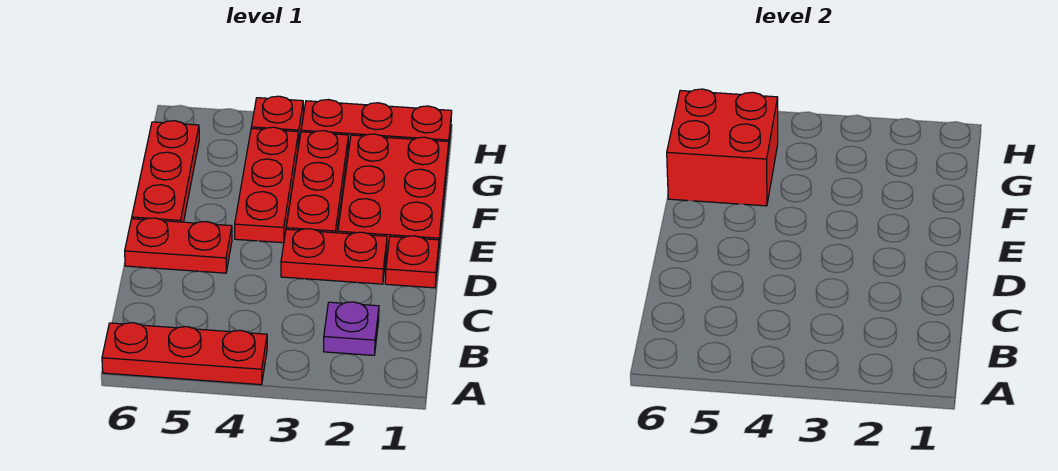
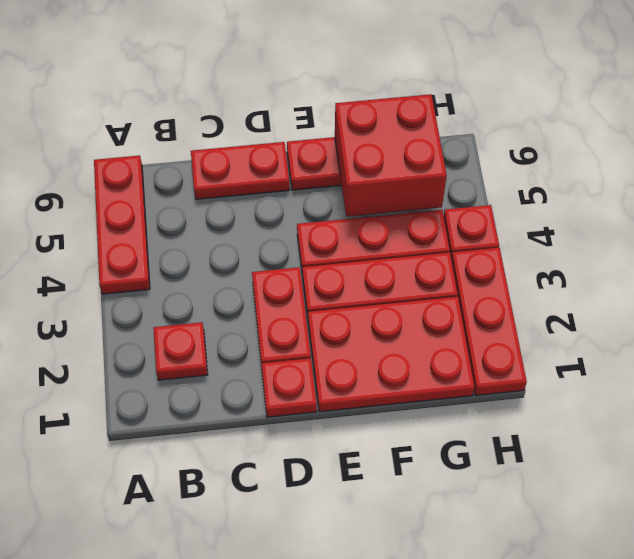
purple plate B2 level 1 -> red plate B2 level 1
red plate D5:D6 level 1 -> red plate C6:D6 level 1

